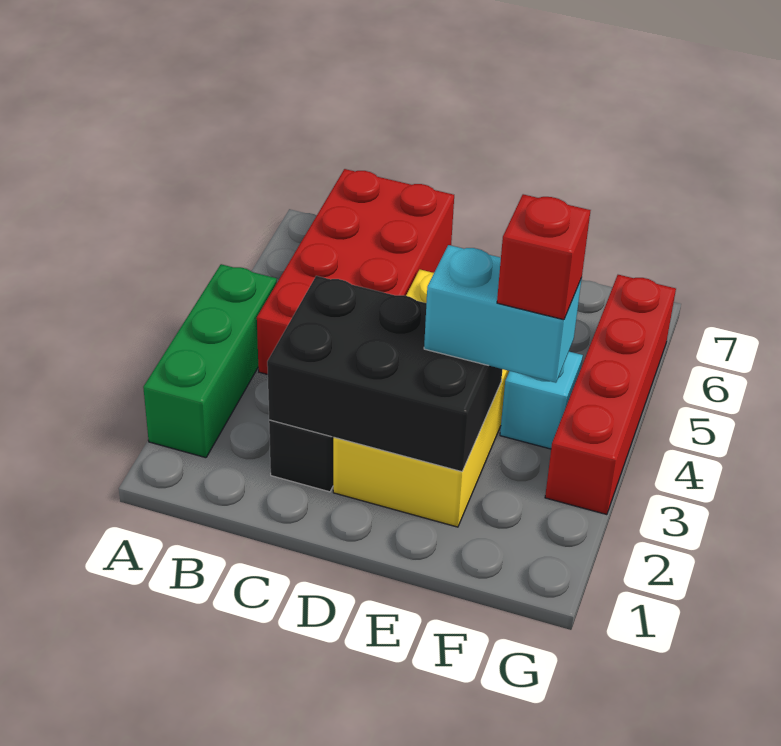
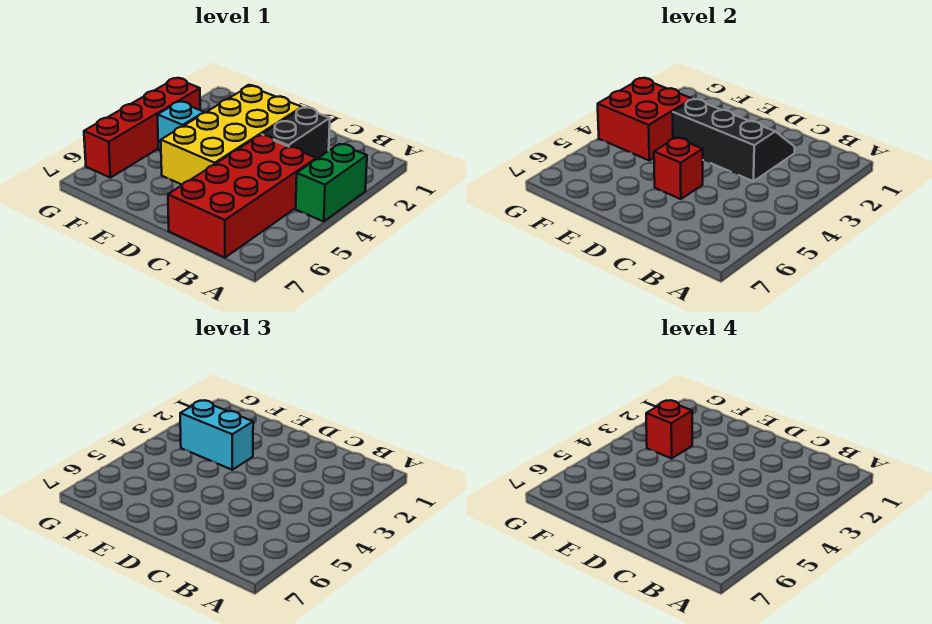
green brick A2:A4 level 1 -> green brick A3:A4 level 1
black brick C2:E3 level 2 -> black slope C2:E3 level 2 top 3
none -> red brick D5 level 2
none -> red brick F3:G4 level 2

